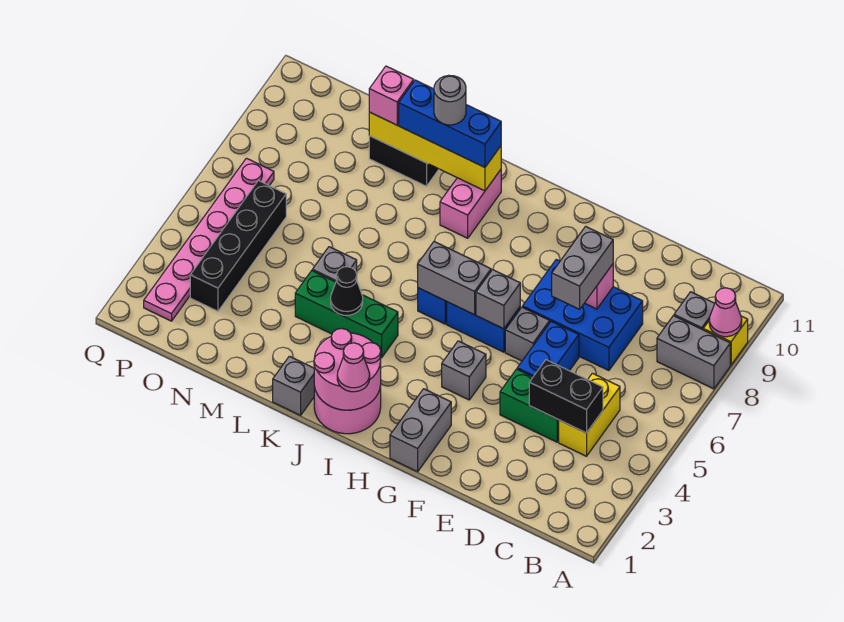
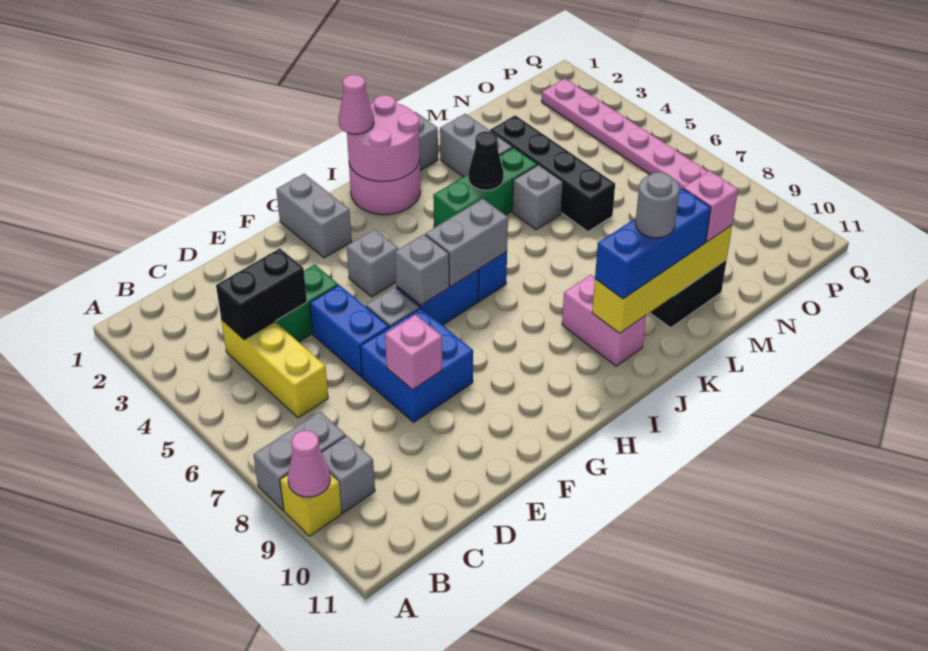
yellow brick C4:C5 level 1 -> yellow brick C4:C6 level 1
blue brick D7:F8 level 1 -> blue brick E7:F8 level 1
grey brick E7:E8 level 3 -> grey brick L2:L3 level 1
black brick O3:O6 level 1 -> black brick M3:M6 level 1

